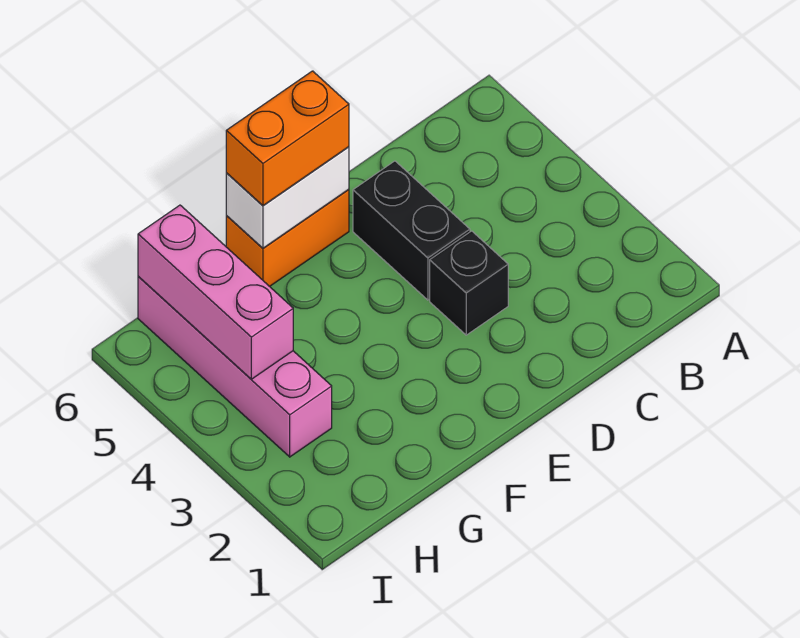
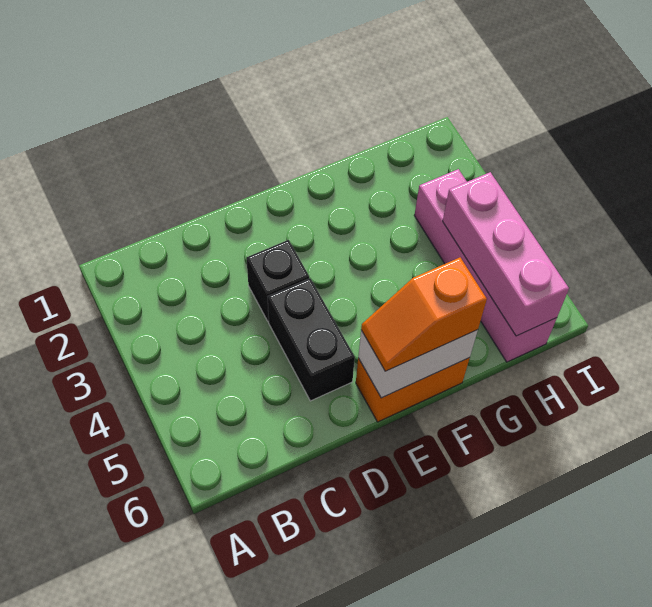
orange brick E6:F6 level 3 -> orange slope E6:F6 level 3 top F

